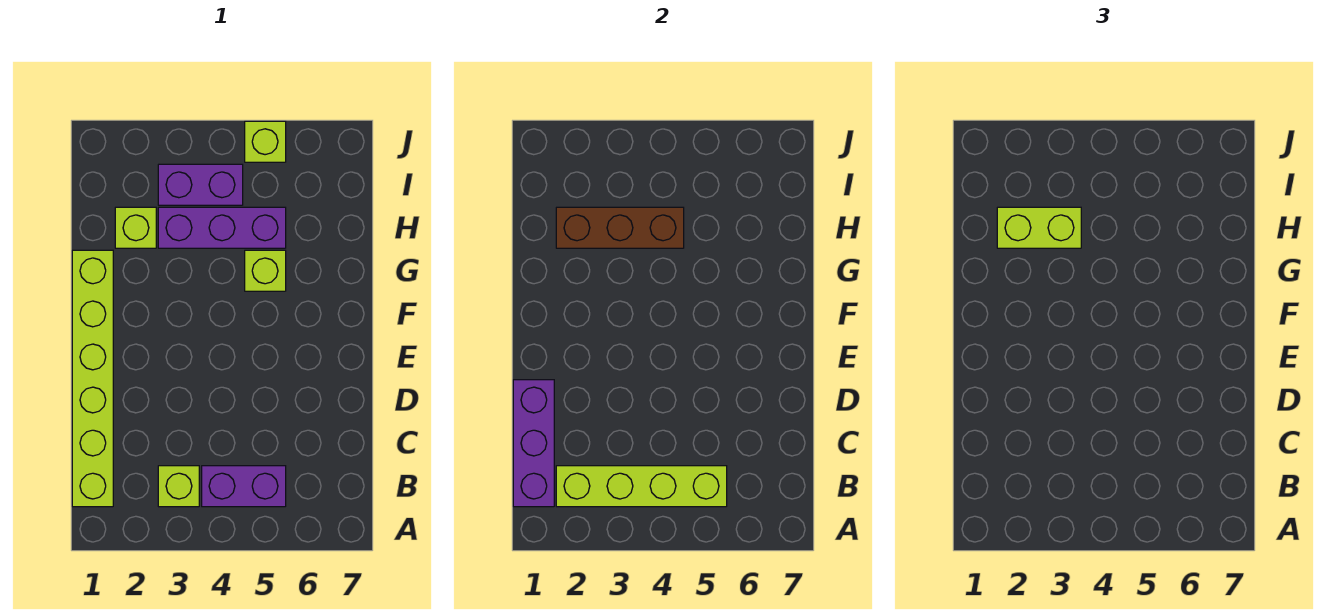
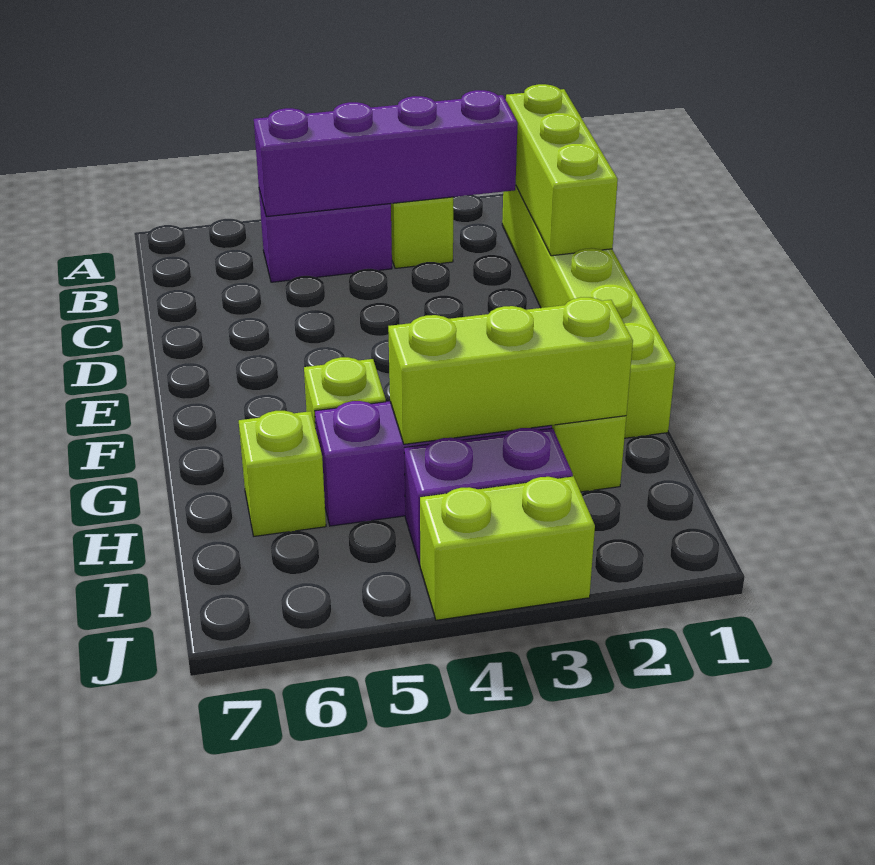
purple brick B1:D1 level 2 -> lime brick B1:D1 level 2
lime brick B2:B5 level 2 -> purple brick B2:B5 level 2
brown brick H2:H4 level 2 -> lime brick H2:H4 level 2
lime brick H2:H3 level 3 -> lime brick J3:J4 level 1
lime brick J5 level 1 -> lime brick H6 level 1

